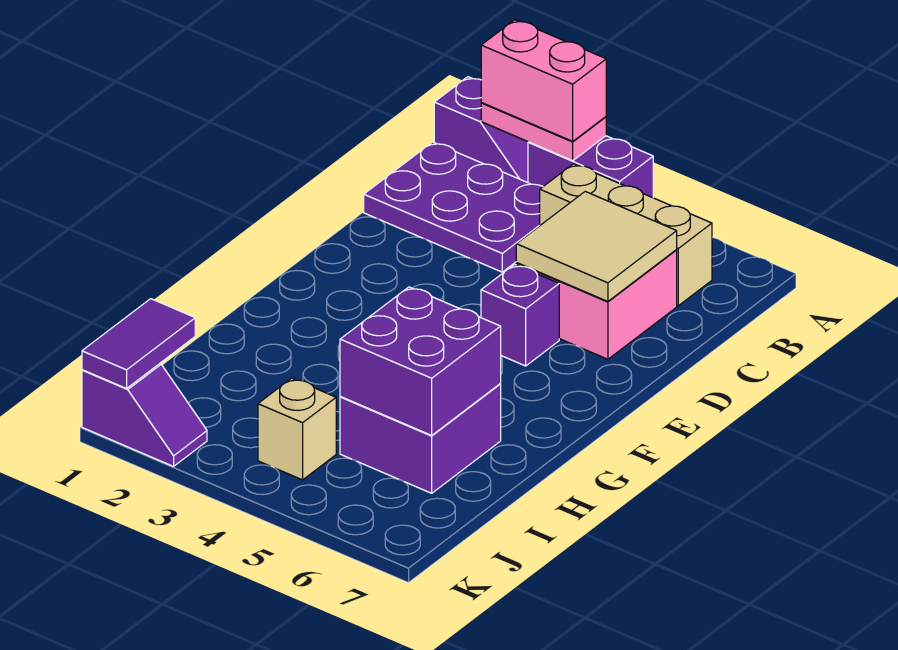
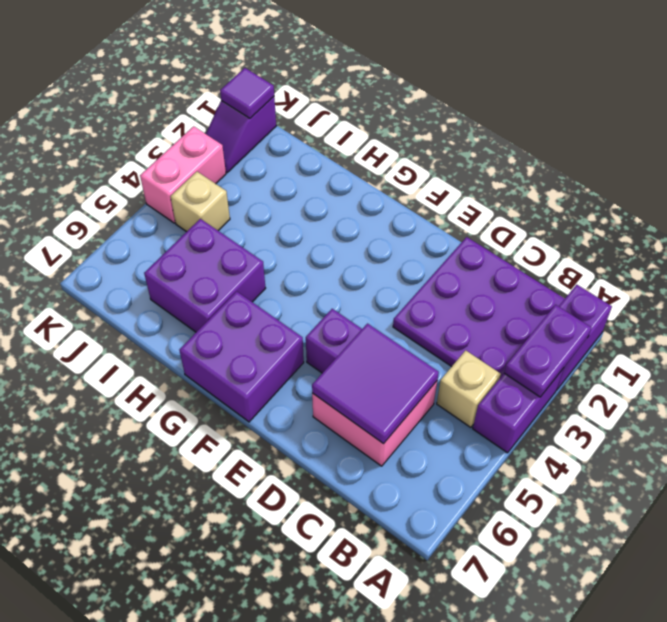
pink plate A2:A3 level 2 -> purple plate A2:A3 level 2
pink brick A2:A3 level 3 -> pink brick K3:K4 level 1
purple plate B1:C3 level 1 -> purple plate B1:D3 level 1
tan brick B4:B6 level 1 -> tan brick B4 level 1
tan tile C5:D6 level 2 -> purple tile C5:D6 level 2
purple brick H5:I6 level 2 -> purple brick F6:G7 level 1
purple tile J1:K1 level 2 -> purple tile K1 level 2

